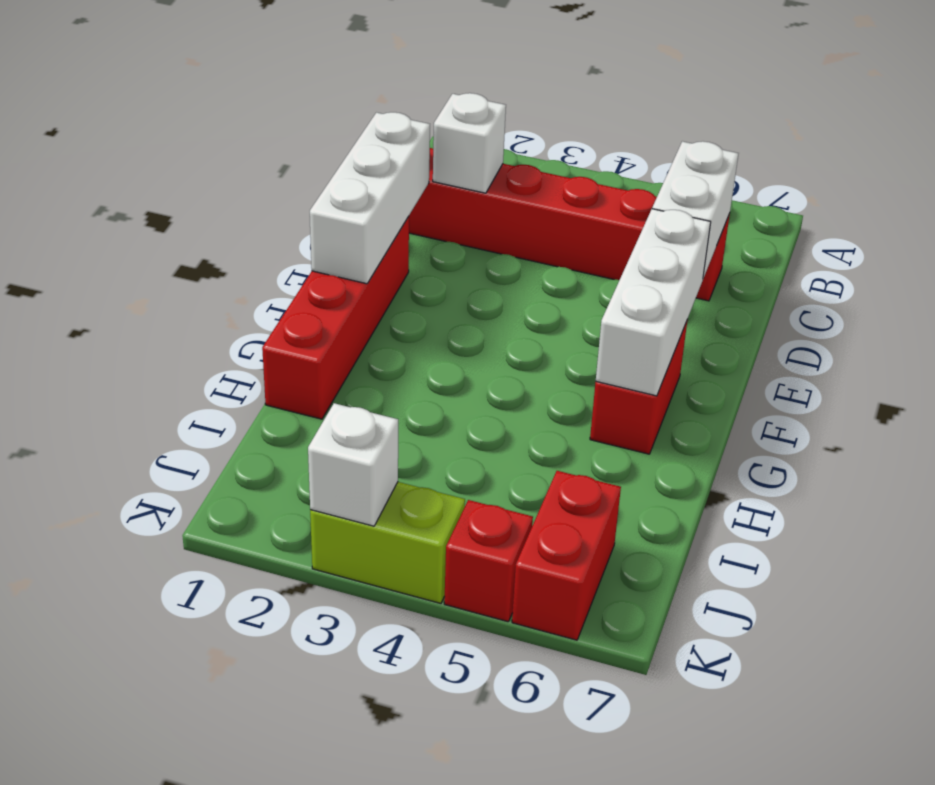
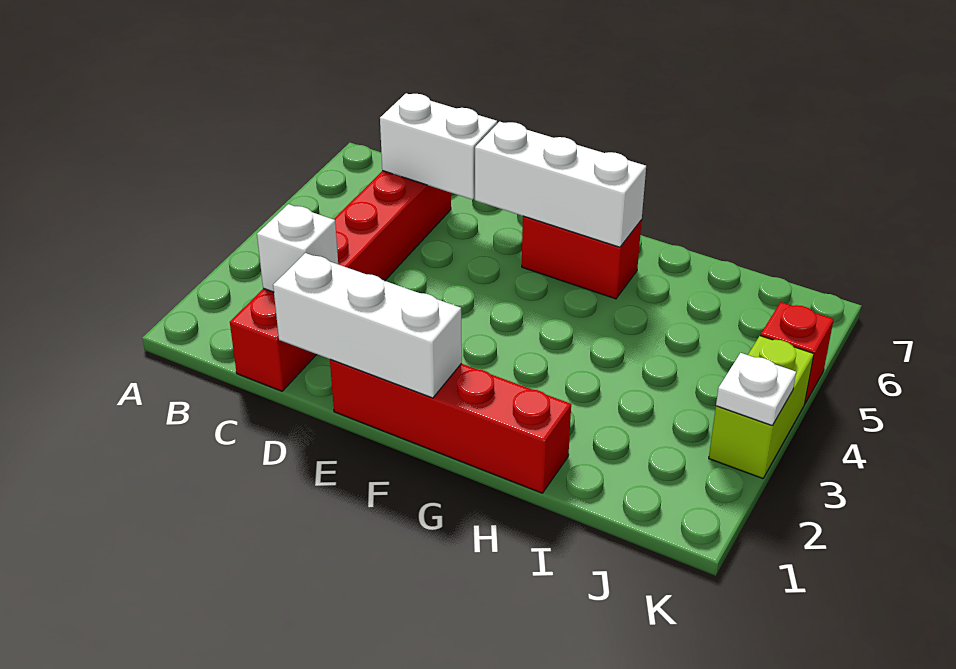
red brick J6:K6 level 1 -> none
white brick K3 level 2 -> white plate K3 level 2

